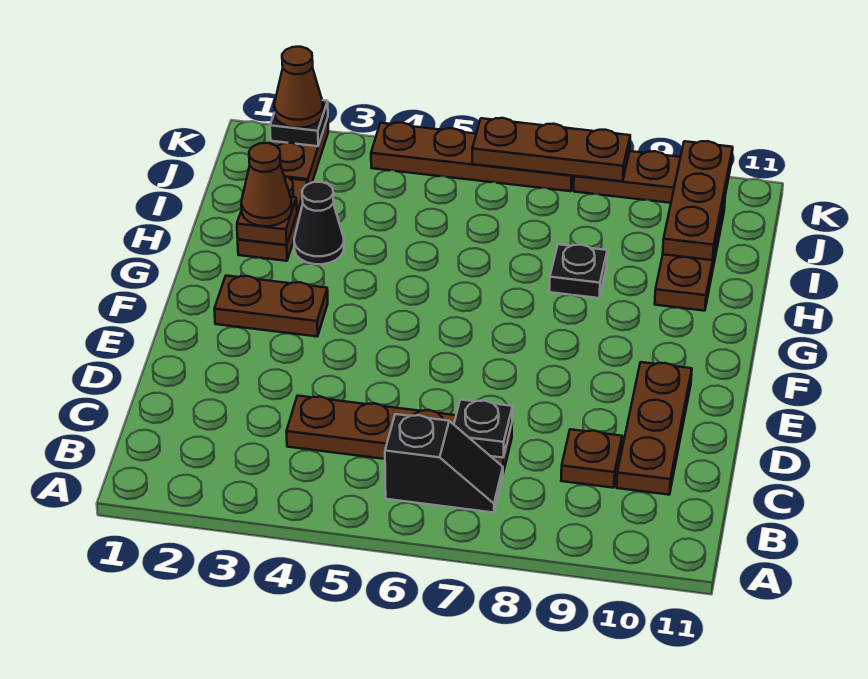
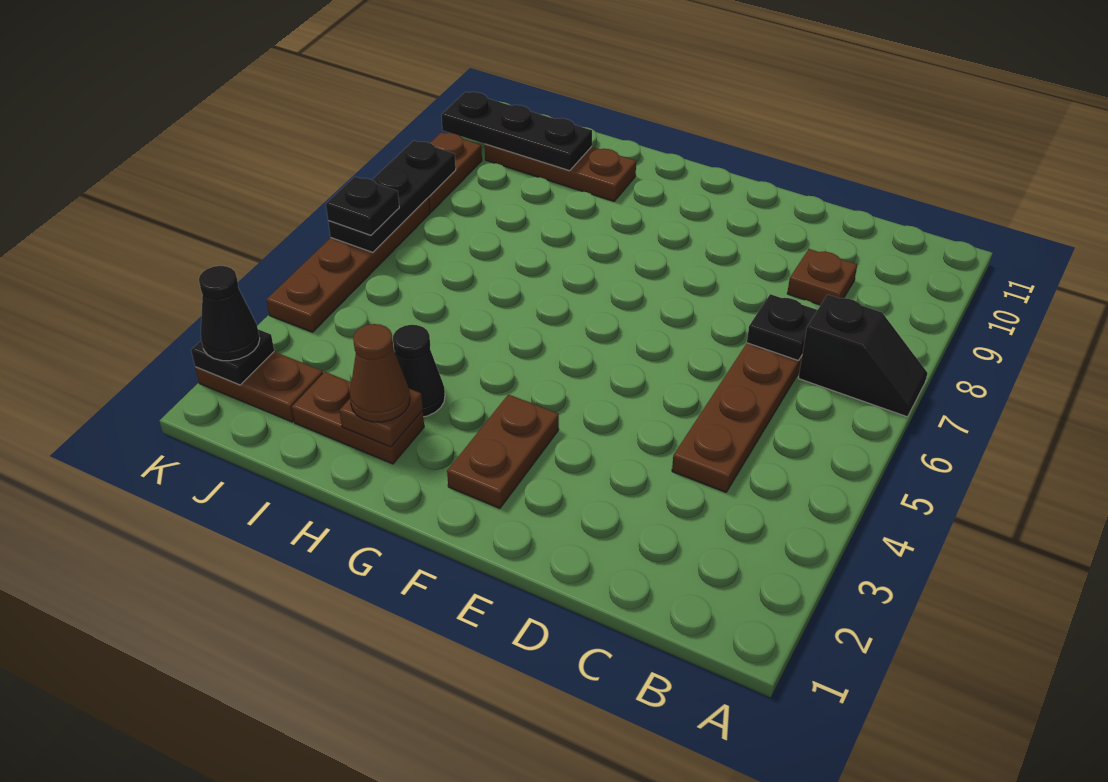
black slope B6:B7 level 1 top 6 -> black slope A7:B7 level 1 top B
brown plate C10:E10 level 1 -> none
black plate H8 level 1 -> black plate K6 level 3
brown plate I10:K10 level 2 -> black plate I10:K10 level 2
brown cone K2 level 3 -> black cone K2 level 3
brown plate K6:K8 level 2 -> black plate K6:K8 level 2

